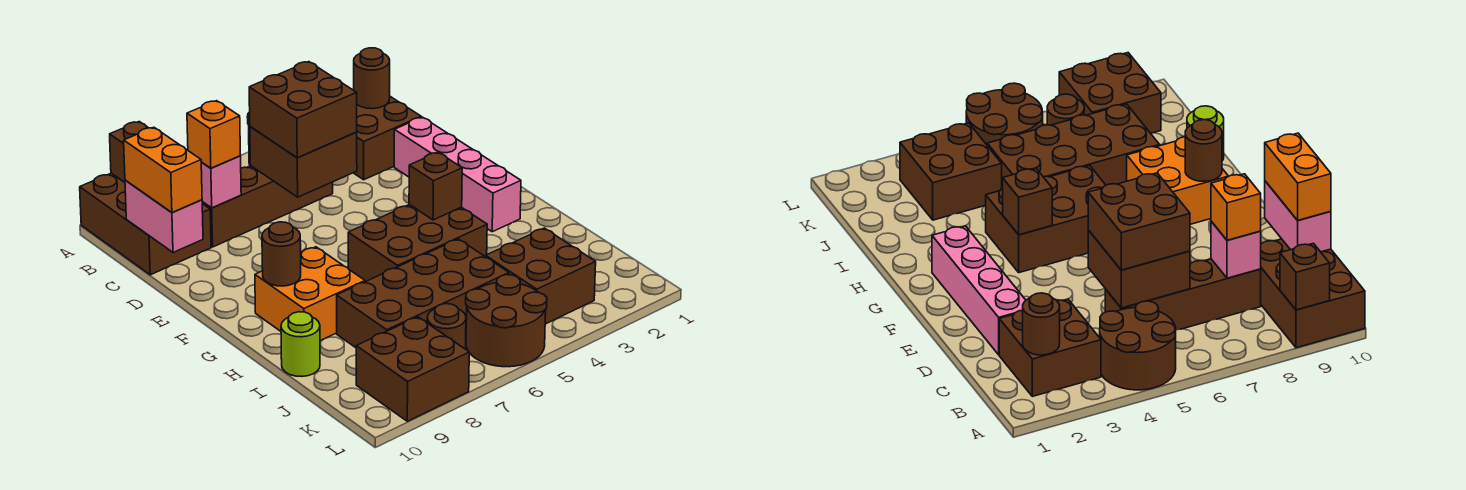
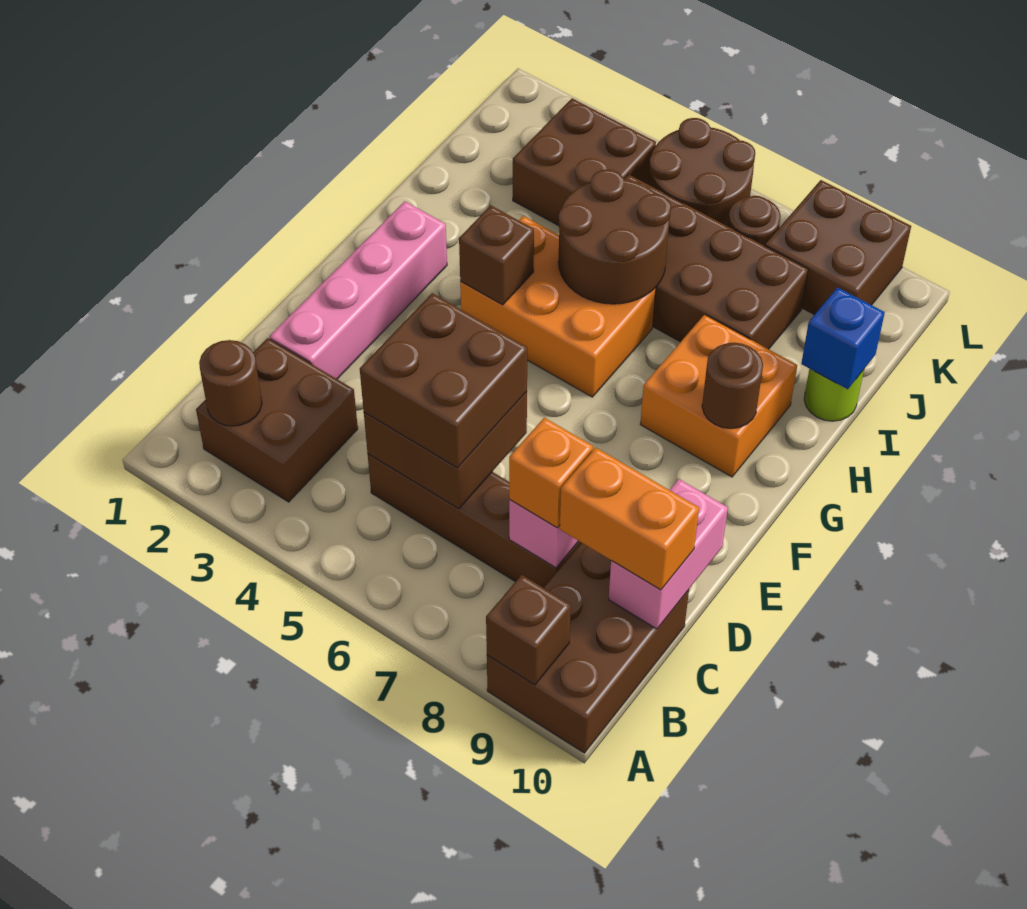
brown round brick A4:B5 level 1 -> brown round brick H5:I6 level 2
orange brick C10:D10 level 3 -> orange brick C9:C10 level 3
brown brick G4:H6 level 1 -> orange brick G4:H6 level 1
none -> blue brick I10 level 2

